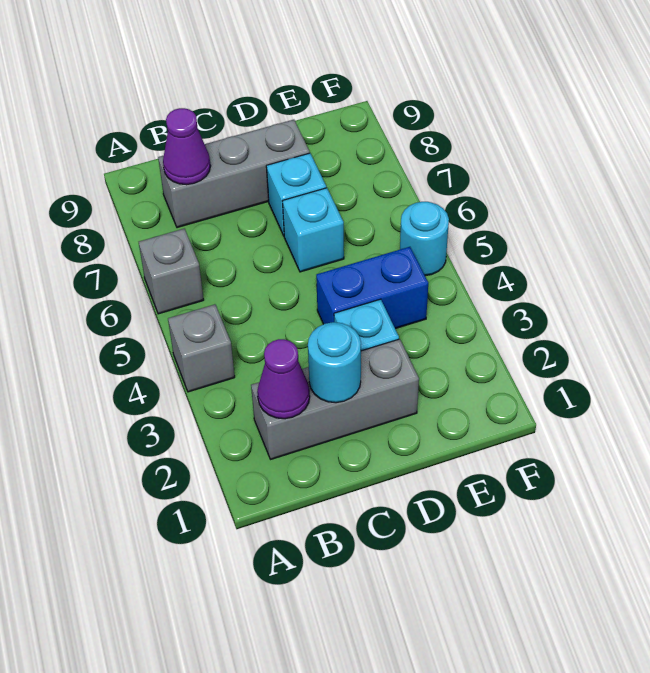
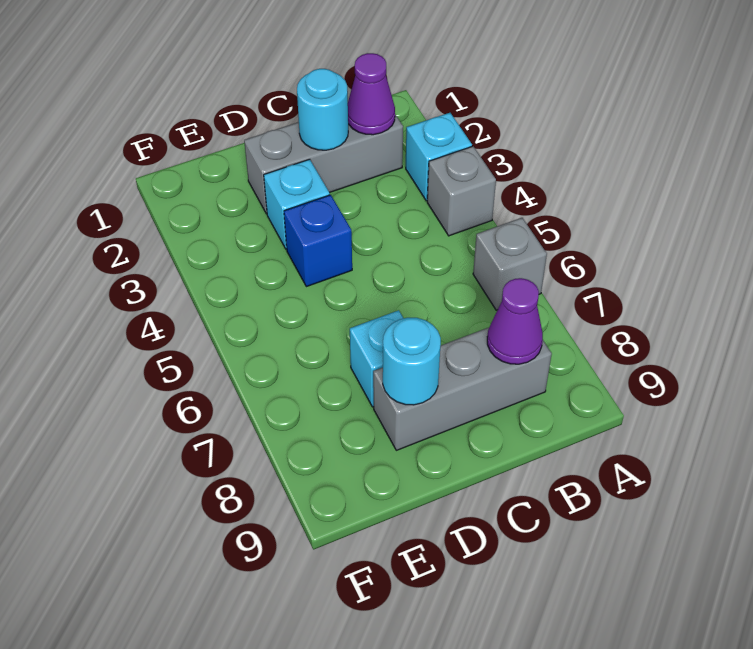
blue brick D4:E4 level 1 -> blue brick D4 level 1
cyan brick D6 level 1 -> cyan brick A3 level 1
cyan round brick F5 level 1 -> cyan round brick D8 level 2

